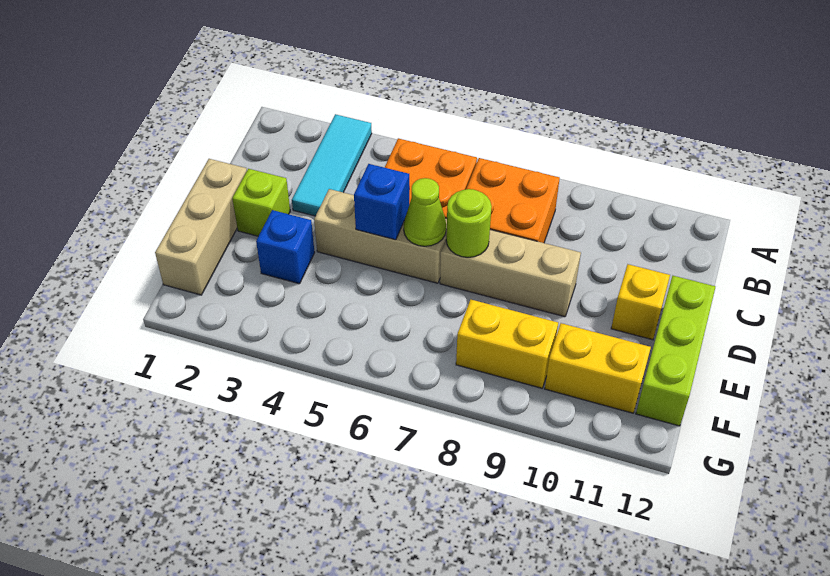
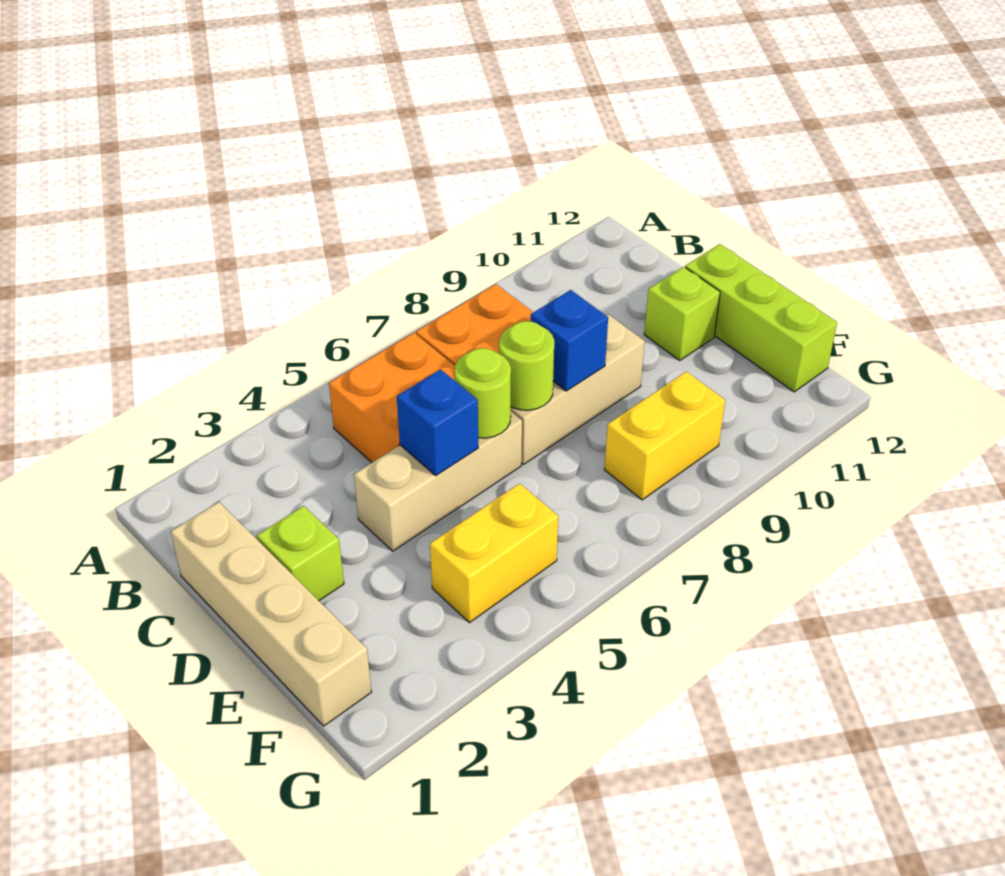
cyan tile A3:C3 level 1 -> none
tan brick D1:F1 level 1 -> tan brick C1:F1 level 1
lime cone D6 level 2 -> lime round brick D6 level 2
yellow brick D11 level 1 -> lime brick D11 level 1
blue brick E3 level 1 -> blue brick D8 level 2
yellow brick F10:F11 level 1 -> yellow brick F4:F5 level 1

